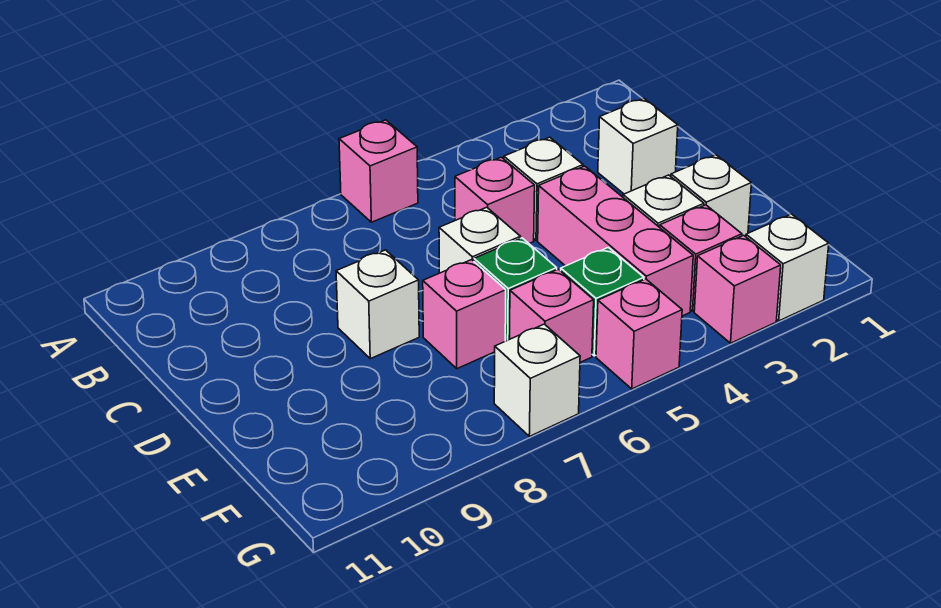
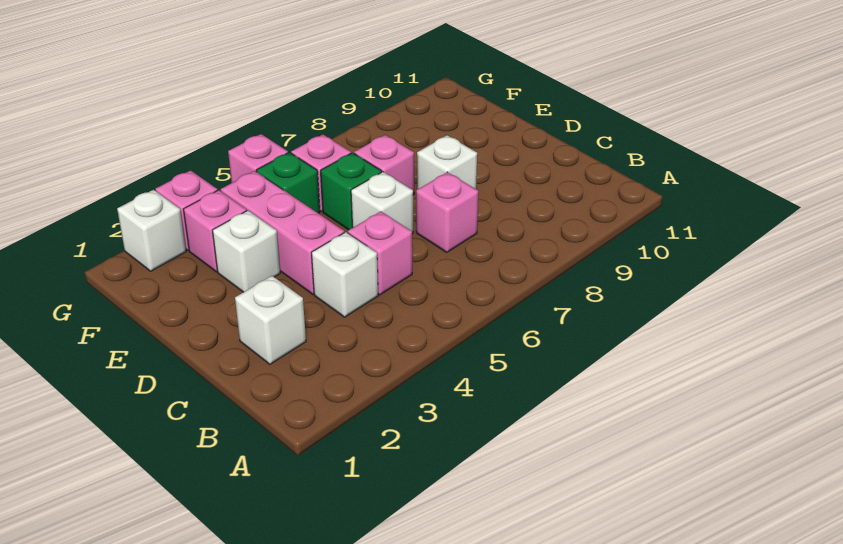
pink brick A6 level 1 -> pink brick C7 level 1
white brick E2 level 1 -> none
white brick G7 level 1 -> none

